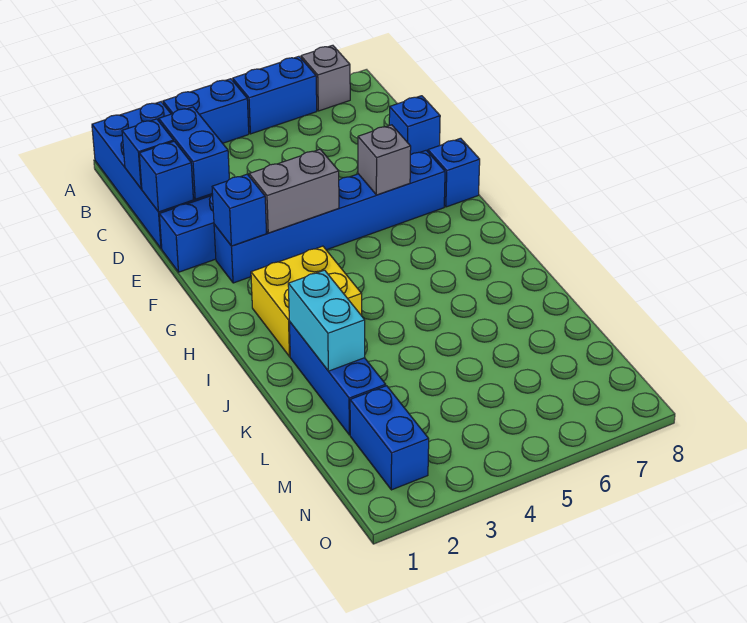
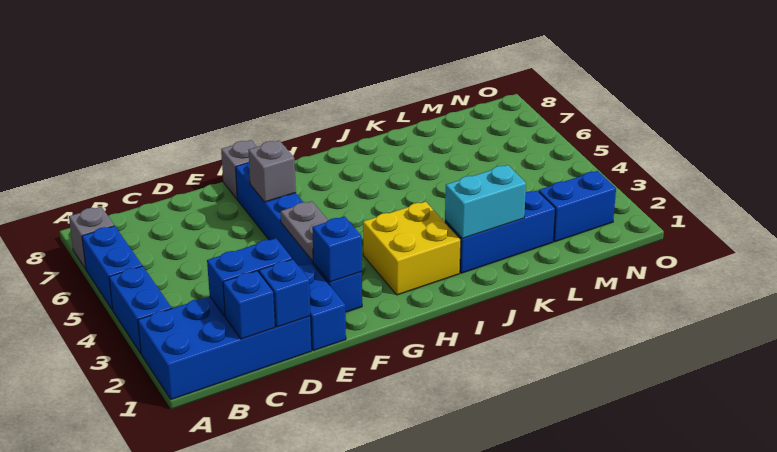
blue brick D8 level 1 -> none
grey brick F3:F4 level 2 -> grey plate F3:F4 level 2
blue brick F8 level 1 -> grey brick F8 level 1

